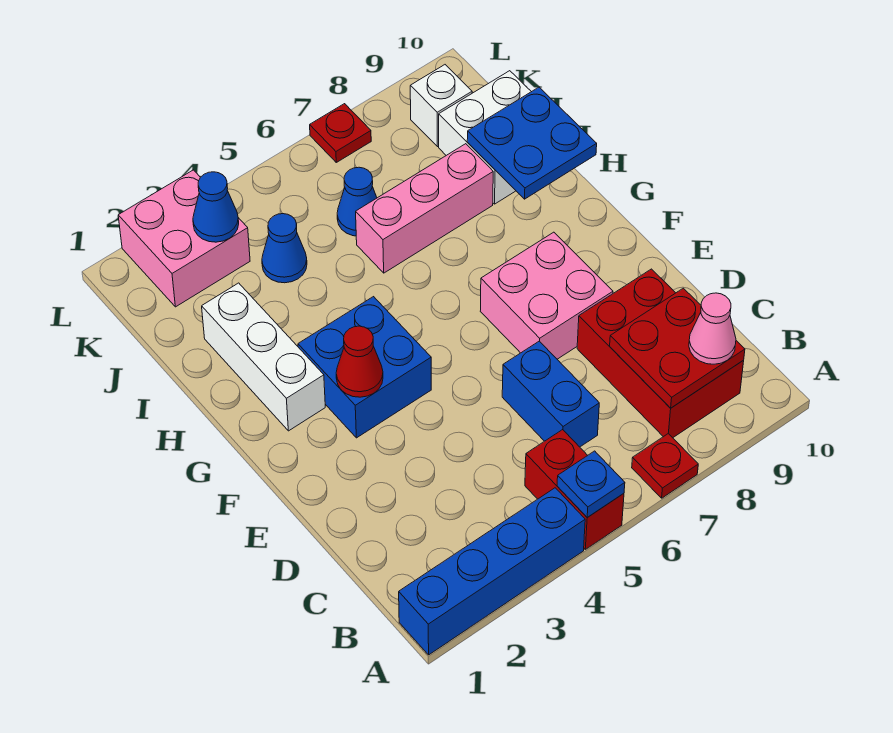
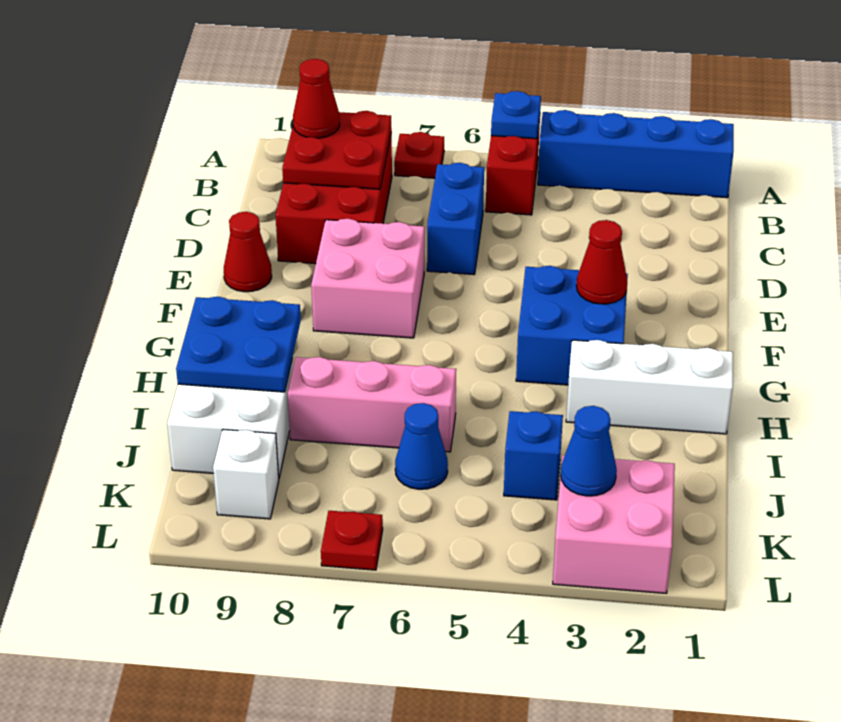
pink cone B9 level 3 -> red cone B9 level 3
none -> red cone E10 level 1
white brick G2:I2 level 1 -> white brick H1:H3 level 1
blue cone J4 level 1 -> blue brick J4 level 1

